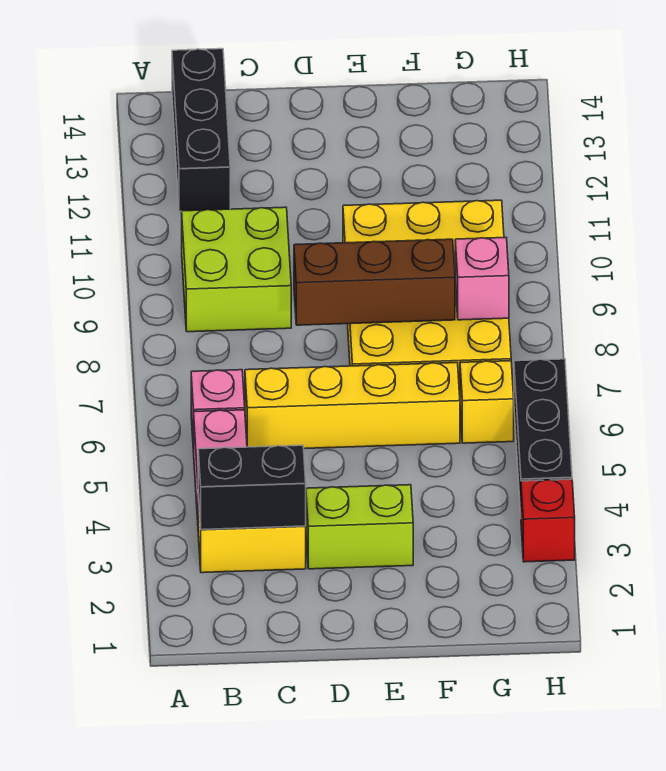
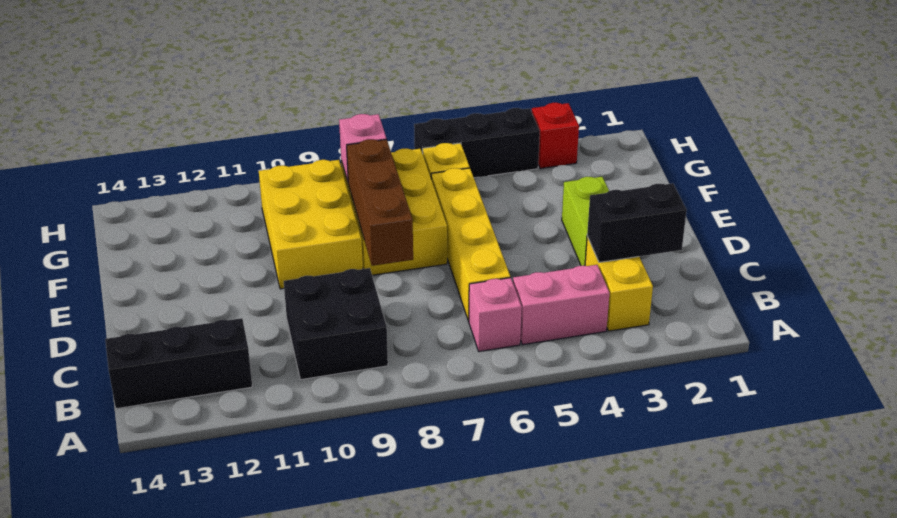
black brick B3:C3 level 2 -> black brick C2:C3 level 2
lime brick B9:C10 level 1 -> black brick B9:C10 level 1

